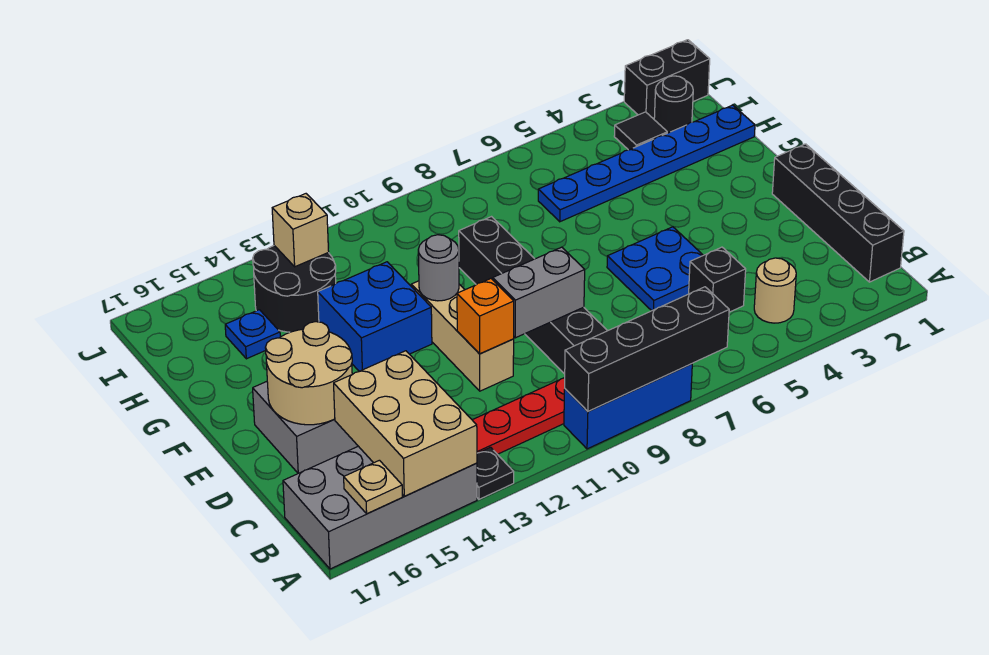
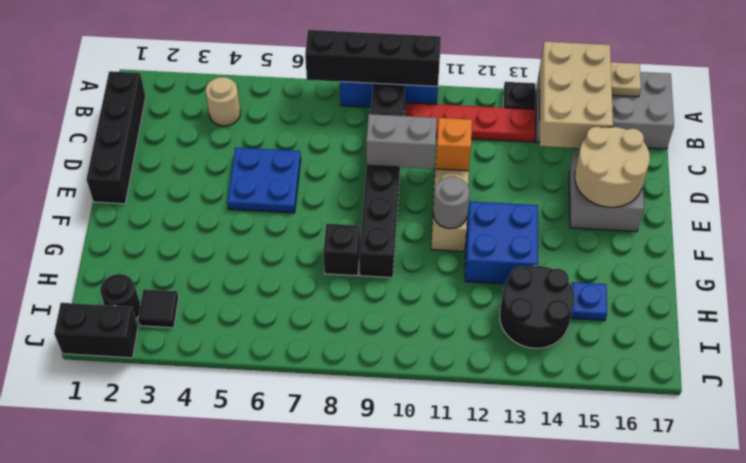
black brick C5 level 1 -> black brick G8 level 1
blue plate H1:H6 level 1 -> none
tan brick I13 level 2 -> none

